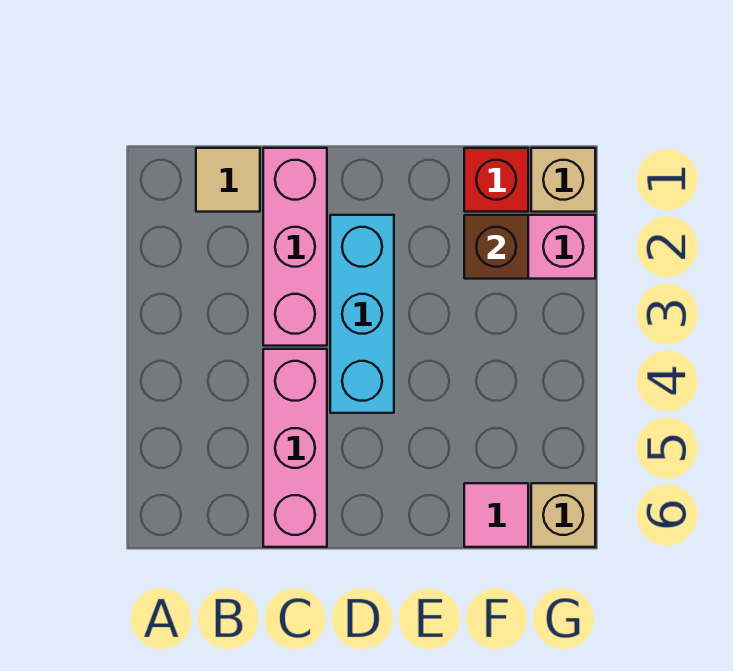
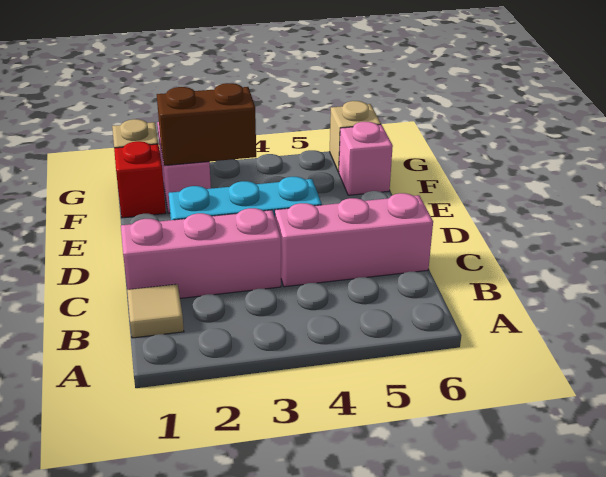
brown brick F2 level 2 -> brown brick F2:F3 level 2
pink tile F6 level 1 -> pink brick F6 level 1

